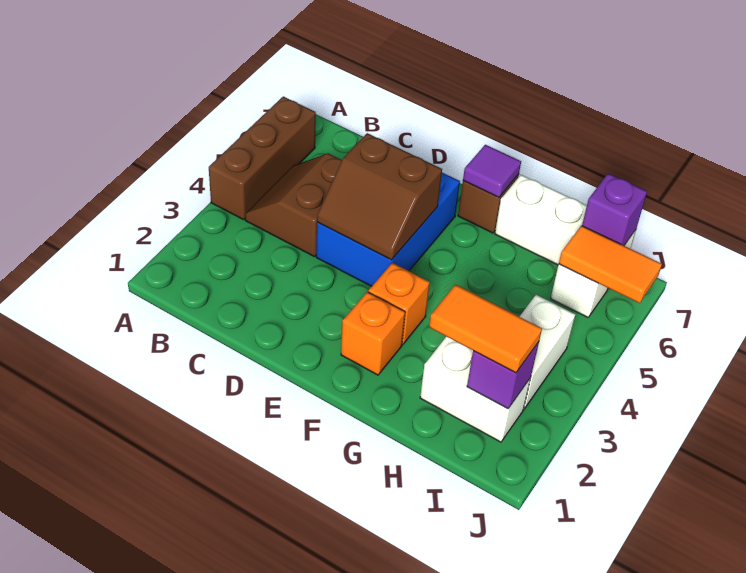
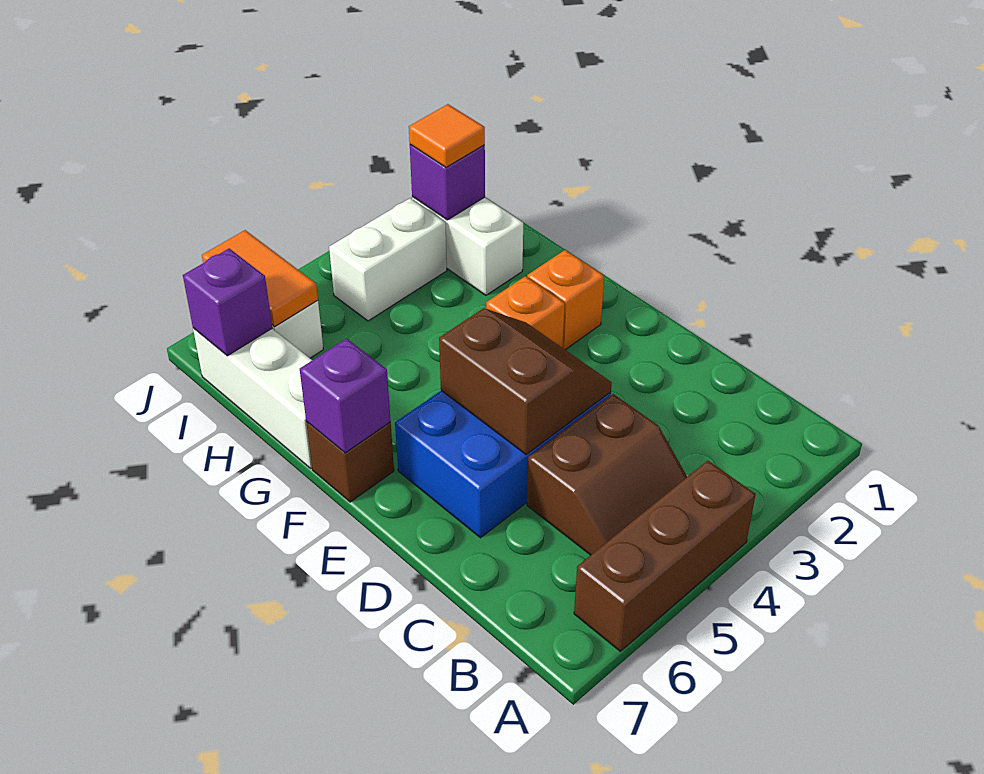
purple tile F7 level 2 -> purple brick F7 level 2
orange tile H2:I2 level 3 -> orange tile I2 level 3

